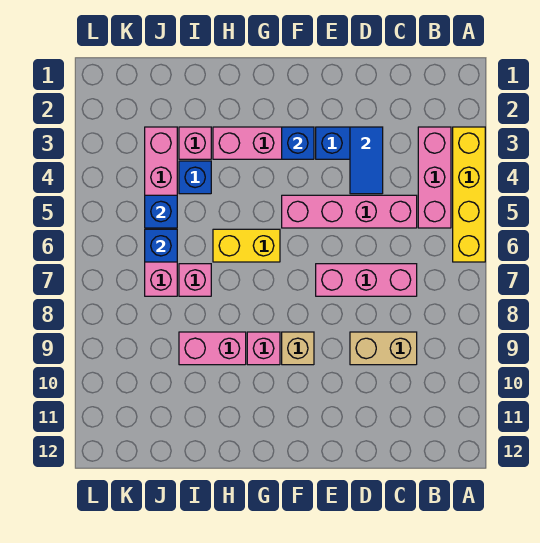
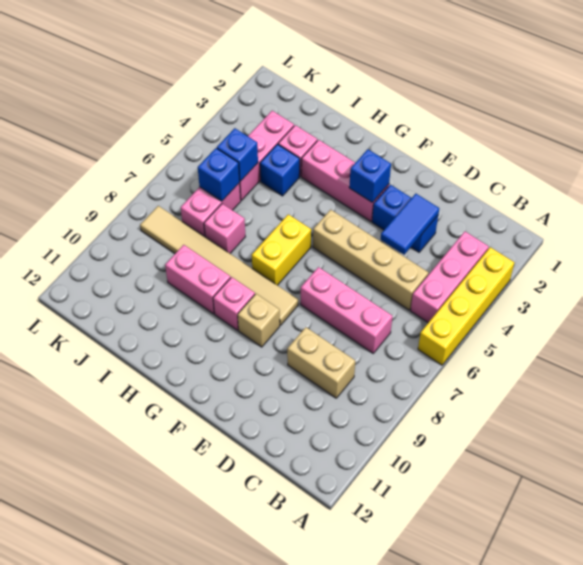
pink brick C5:F5 level 1 -> tan brick C5:F5 level 1
none -> tan tile F8:K8 level 1
yellow brick G6:H6 level 1 -> yellow brick G6:G7 level 1

